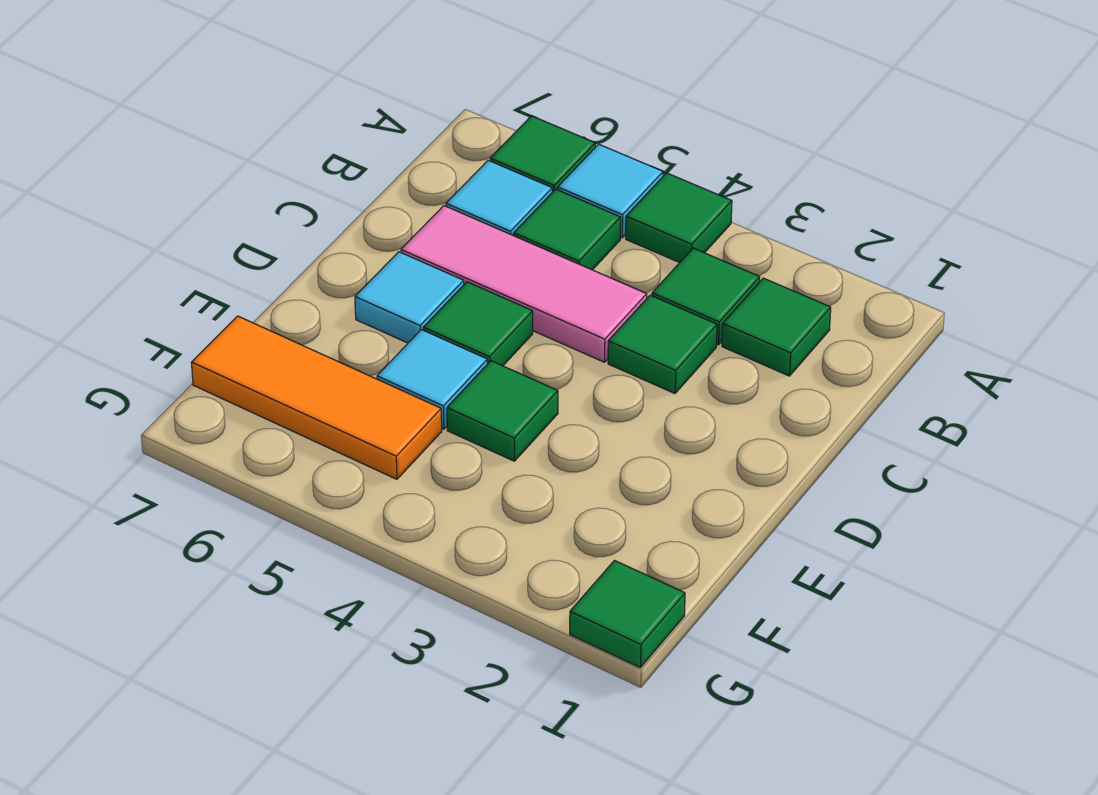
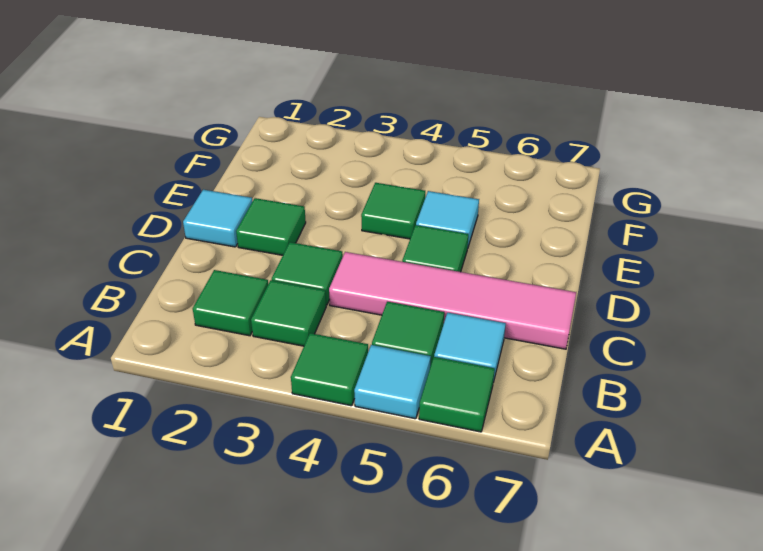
pink tile C4:C6 level 1 -> pink tile C4:C7 level 1
cyan tile D6 level 1 -> cyan tile D1 level 1
orange tile F5:F7 level 1 -> none
green tile G1 level 1 -> green tile D2 level 1

